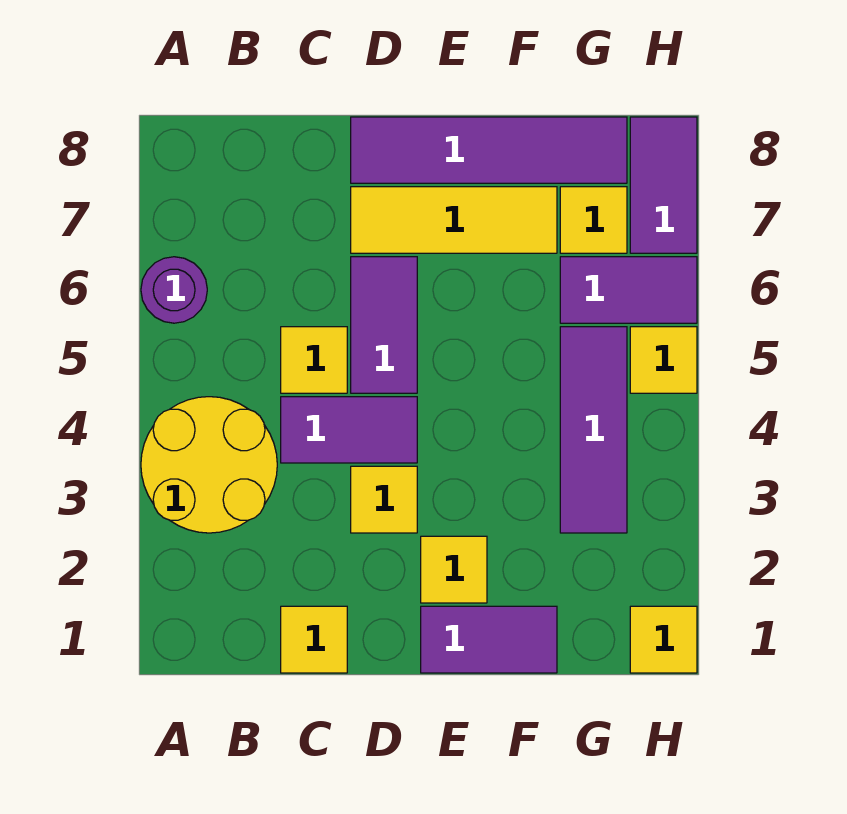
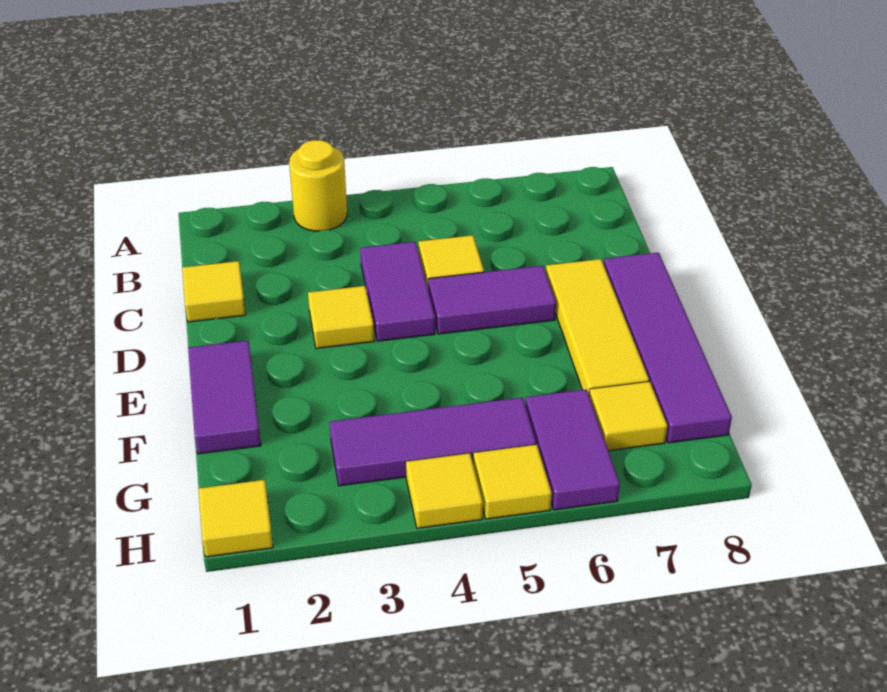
yellow round brick A3:B4 level 1 -> yellow round brick A3 level 1
purple round brick A6 level 1 -> none
yellow tile E2 level 1 -> yellow tile H4 level 1
purple tile H7:H8 level 1 -> none

